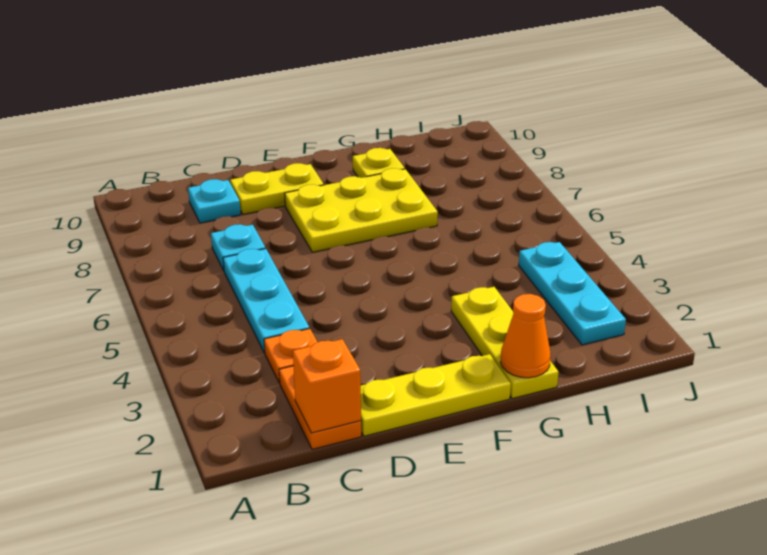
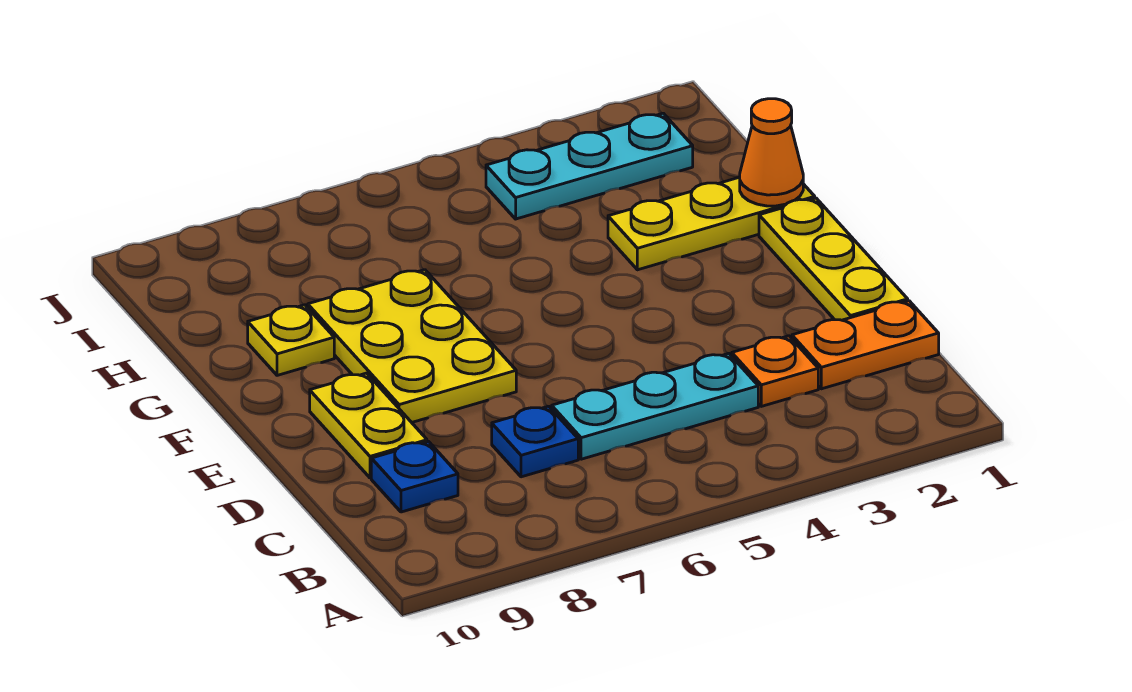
orange brick C1 level 2 -> none
cyan plate C7 level 1 -> blue plate C7 level 1
cyan plate C9 level 1 -> blue plate C9 level 1

